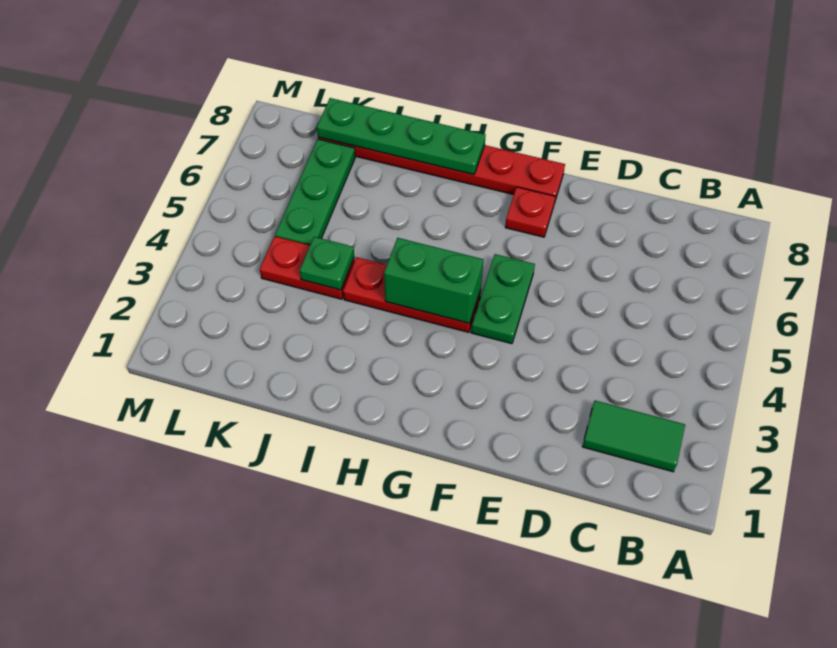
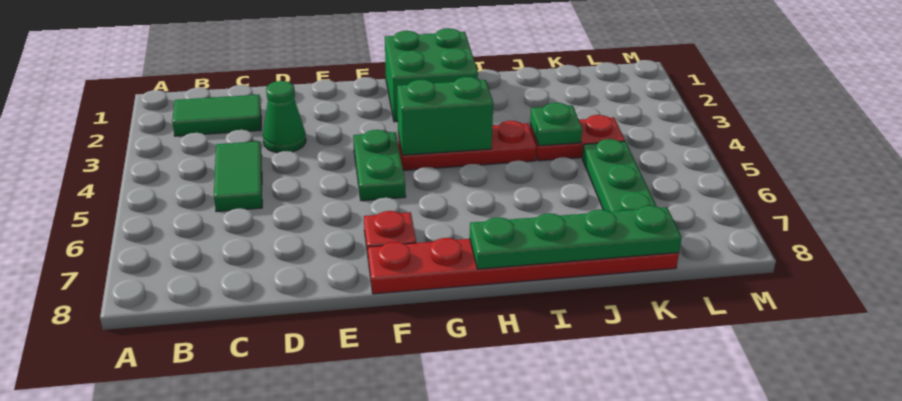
none -> green tile C4:C5 level 1
none -> green cone D3 level 1
none -> green brick G1:H2 level 1

